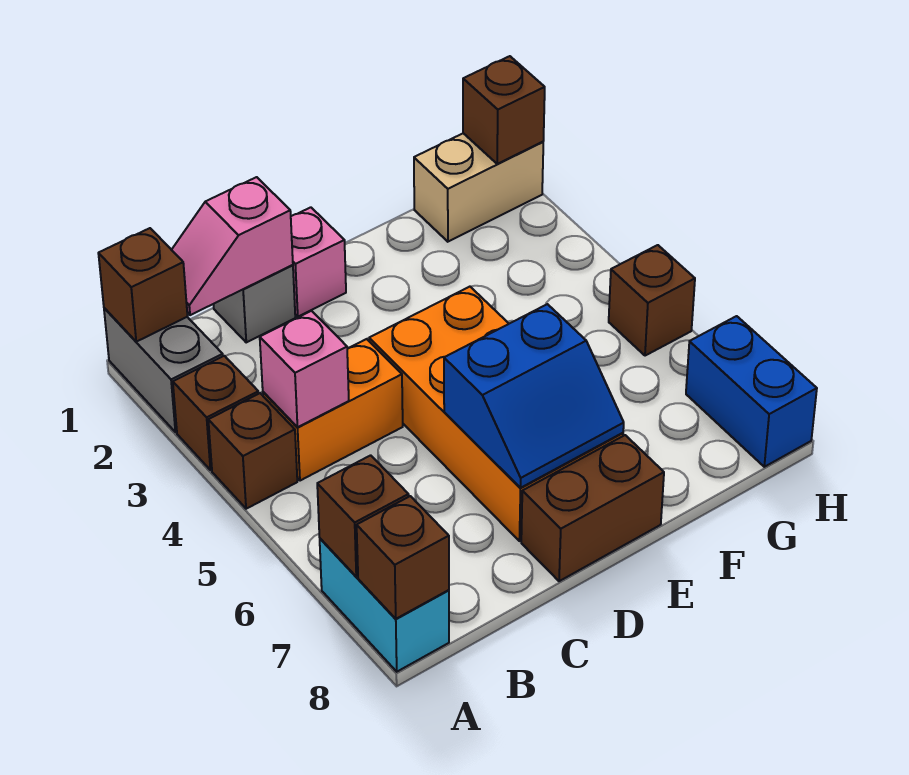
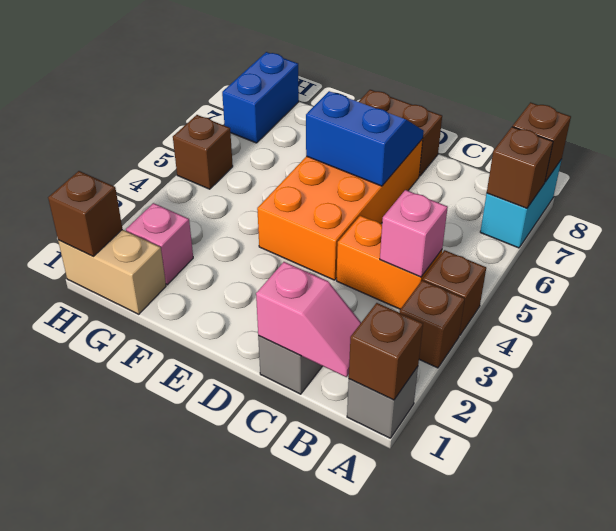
grey brick A1:A2 level 1 -> grey brick A1 level 1
pink brick D1 level 1 -> pink brick G2 level 1

